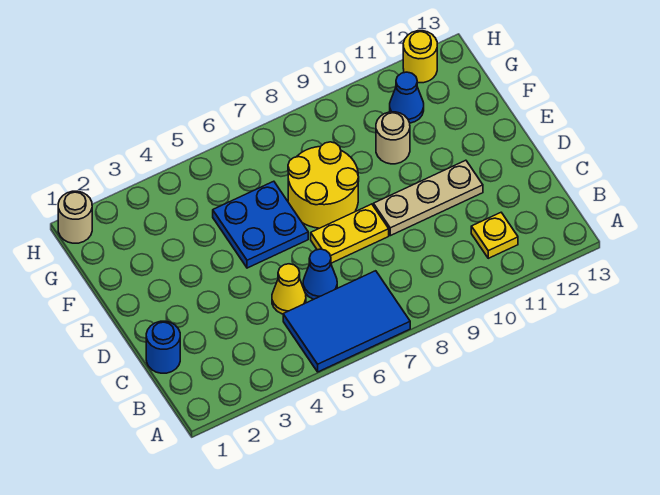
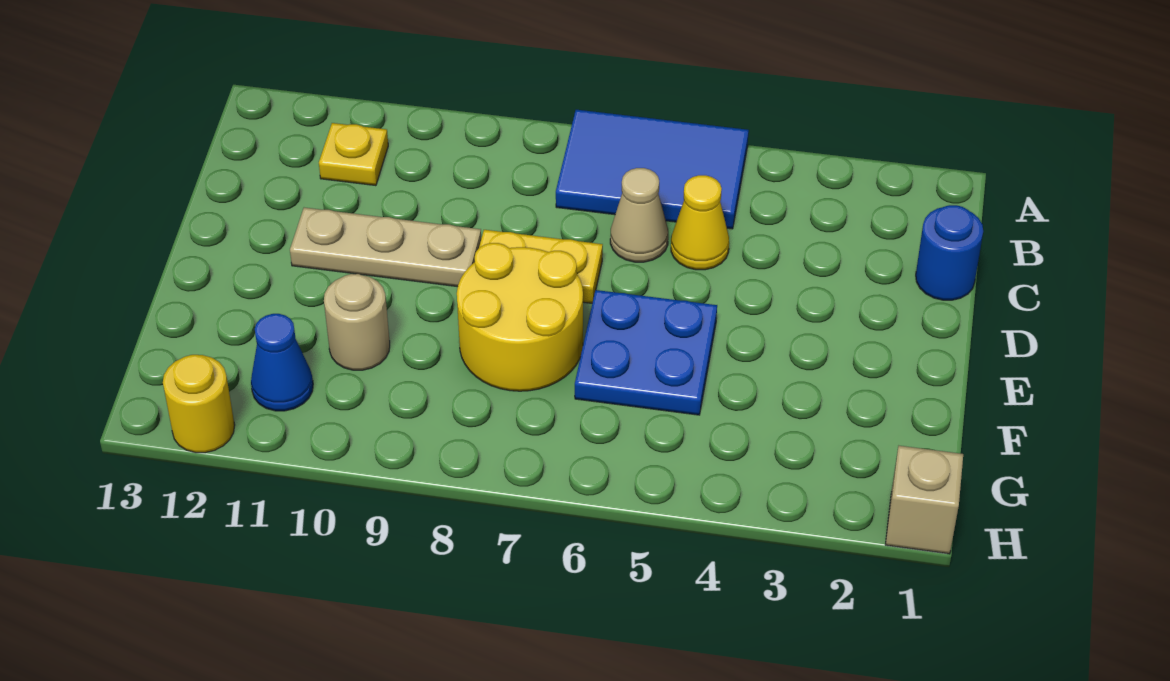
blue cone C6 level 1 -> tan cone C6 level 1
tan round brick H1 level 1 -> tan brick H1 level 1

